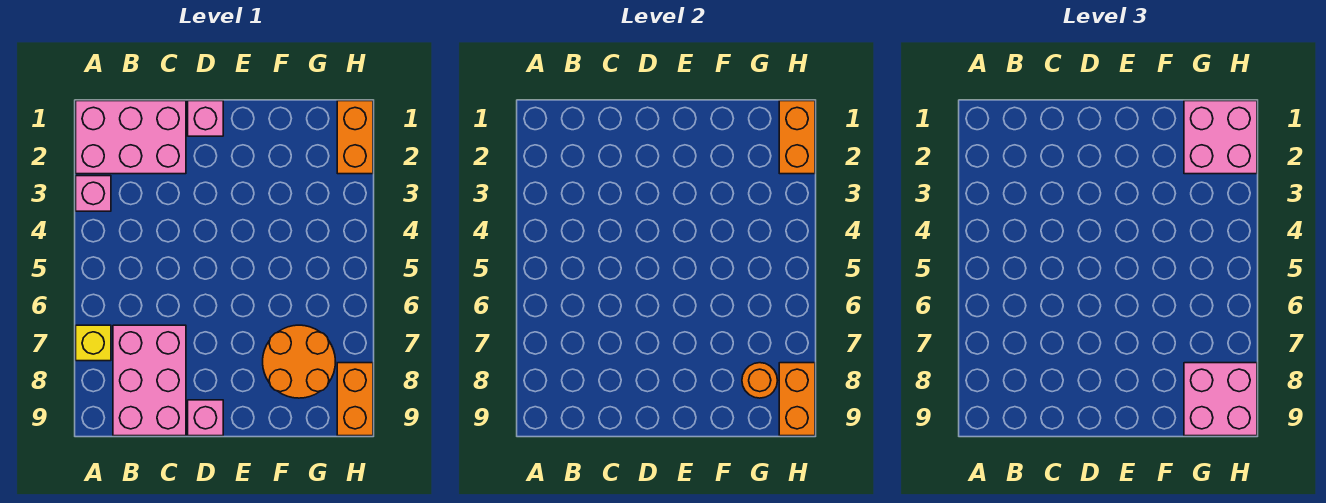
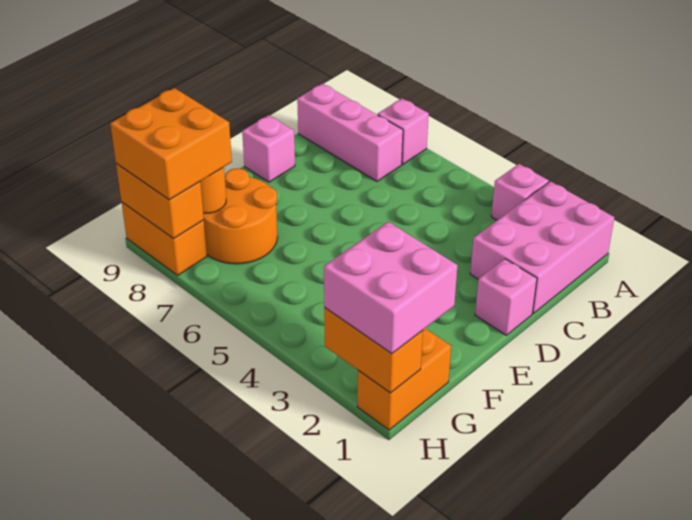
yellow brick A7 level 1 -> pink brick A7 level 1
pink brick B7:C9 level 1 -> pink brick B7:B9 level 1
pink brick G8:H9 level 3 -> orange brick G8:H9 level 3
orange brick H1:H2 level 1 -> orange brick G1:H1 level 1

